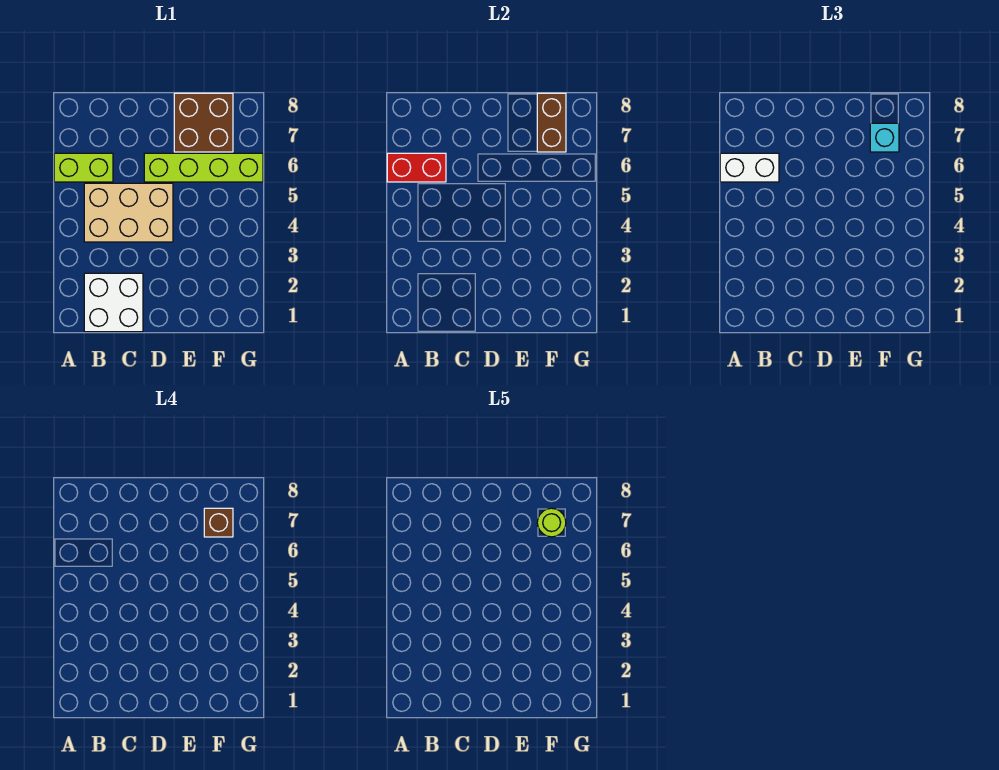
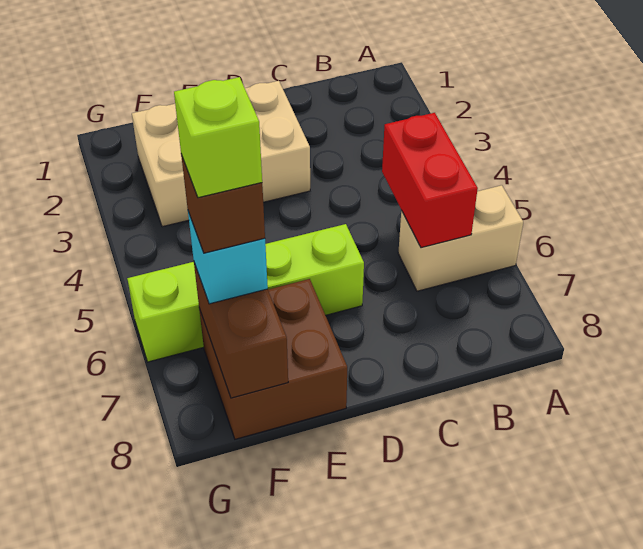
lime brick A6:B6 level 1 -> tan brick A6:B6 level 1
red brick A6:B6 level 2 -> red brick B5:B6 level 2
white brick A6:B6 level 3 -> none
white brick B1:C2 level 1 -> none
tan brick B4:D5 level 1 -> tan brick D2:F3 level 1
lime round brick F7 level 5 -> lime brick F7 level 5

